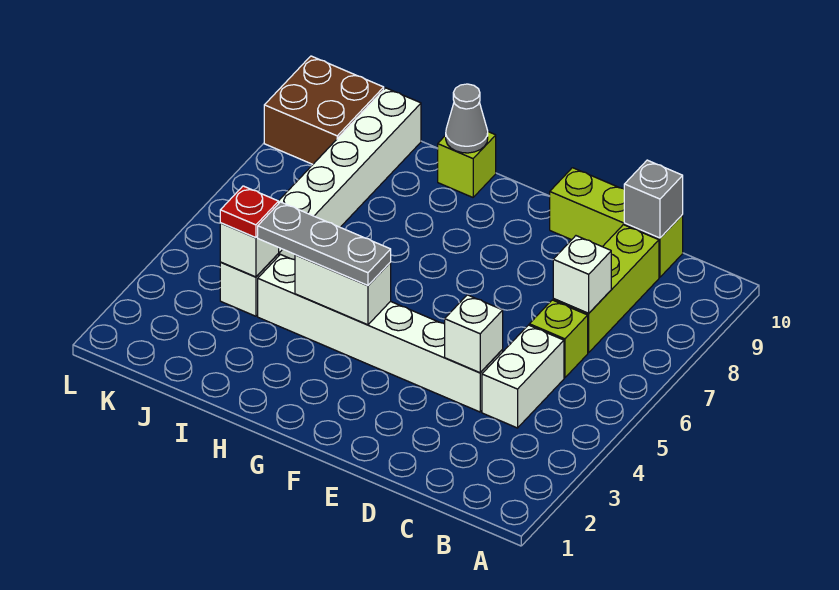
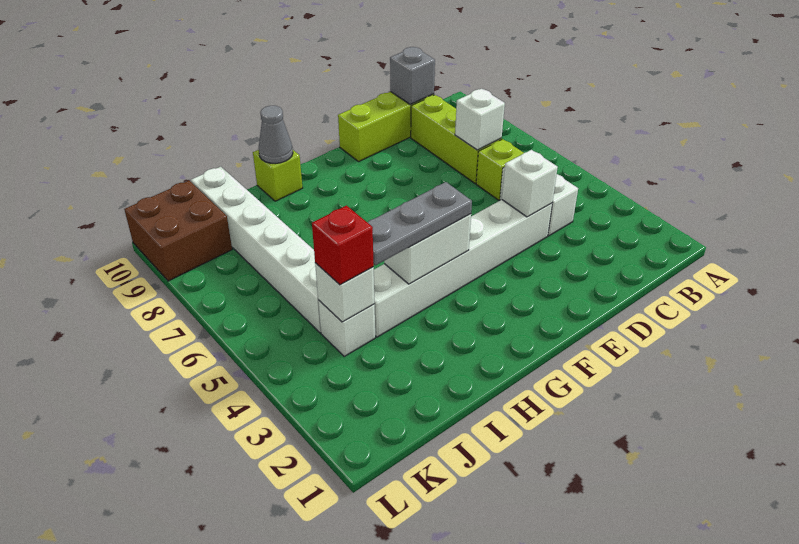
red plate J4 level 3 -> red brick J4 level 3

